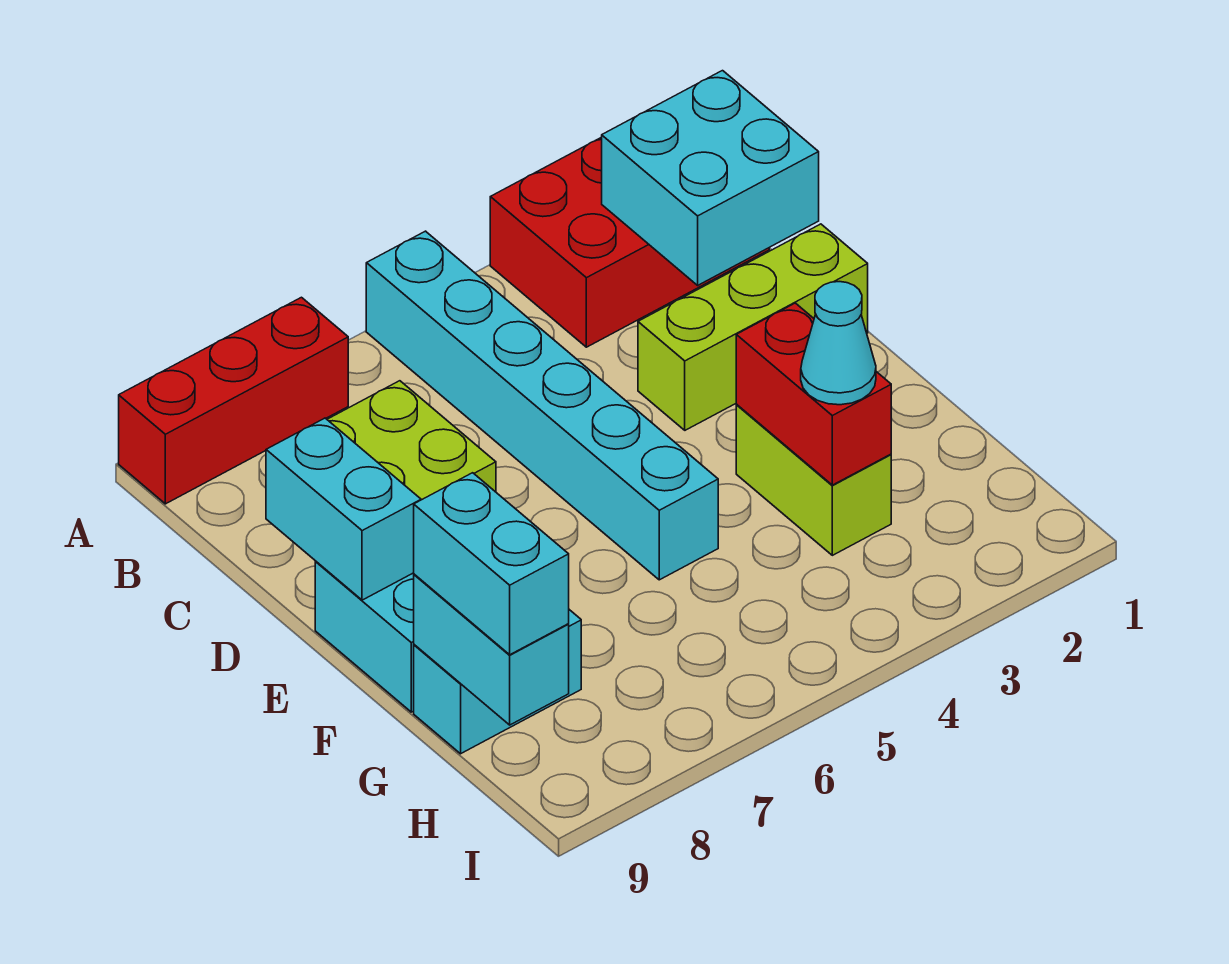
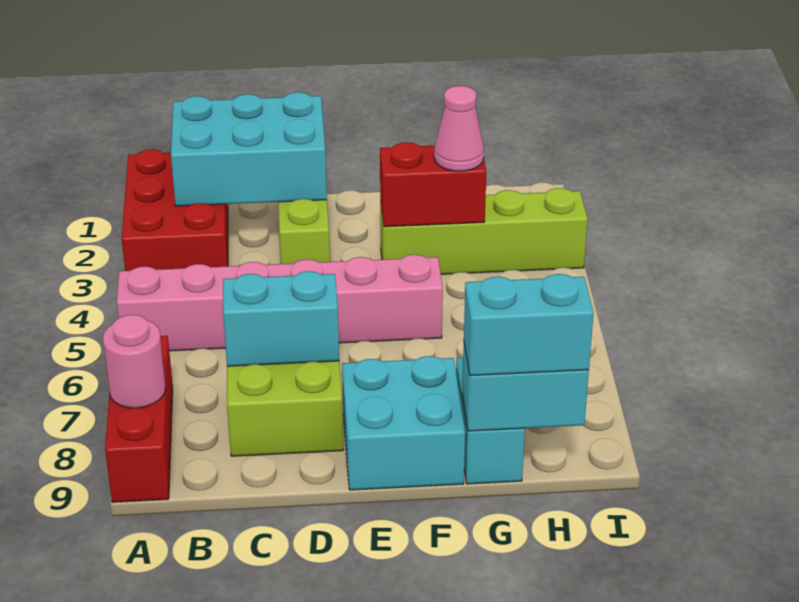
cyan brick A5:F5 level 1 -> pink brick A5:F5 level 1
none -> pink round brick A8 level 2
cyan brick B1:C2 level 2 -> cyan brick B1:D2 level 2
cyan brick D9:E9 level 2 -> cyan brick C7:D7 level 2
lime brick F3:G3 level 1 -> lime brick F3:I3 level 1
cyan cone G3 level 3 -> pink cone G3 level 3

